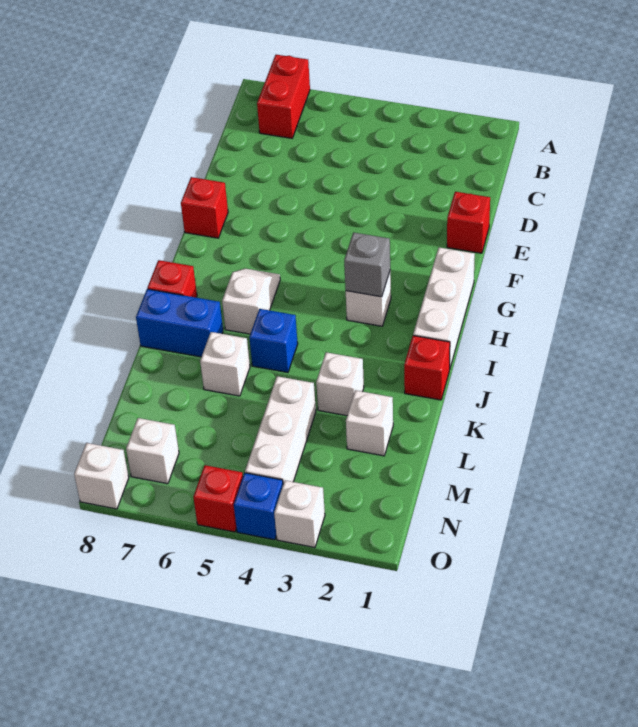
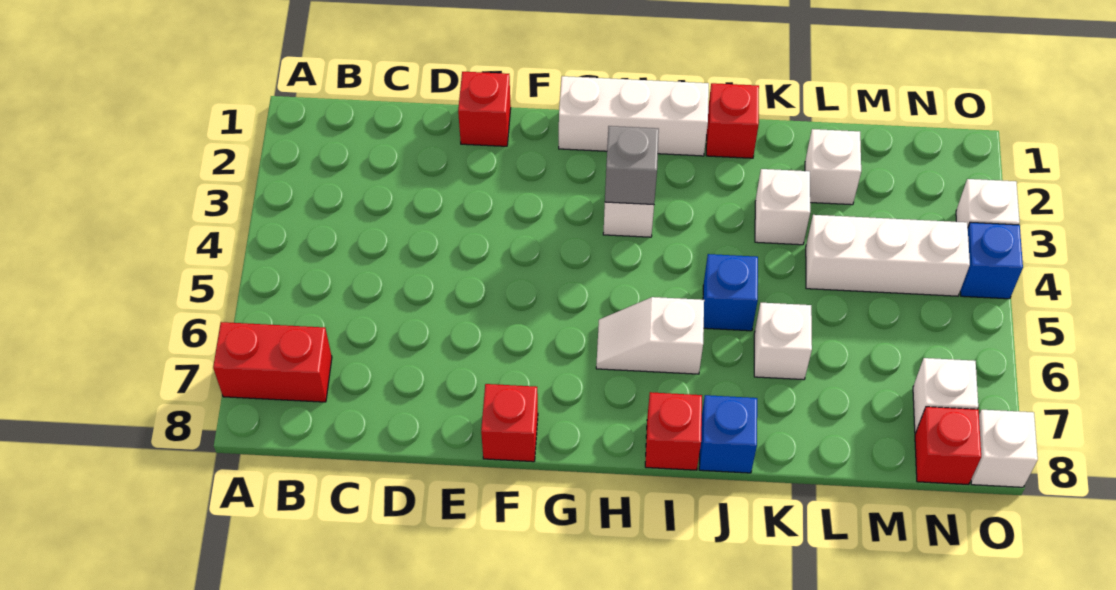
blue brick J7:J8 level 1 -> blue brick J8 level 1
red brick O5 level 1 -> red brick N8 level 1

